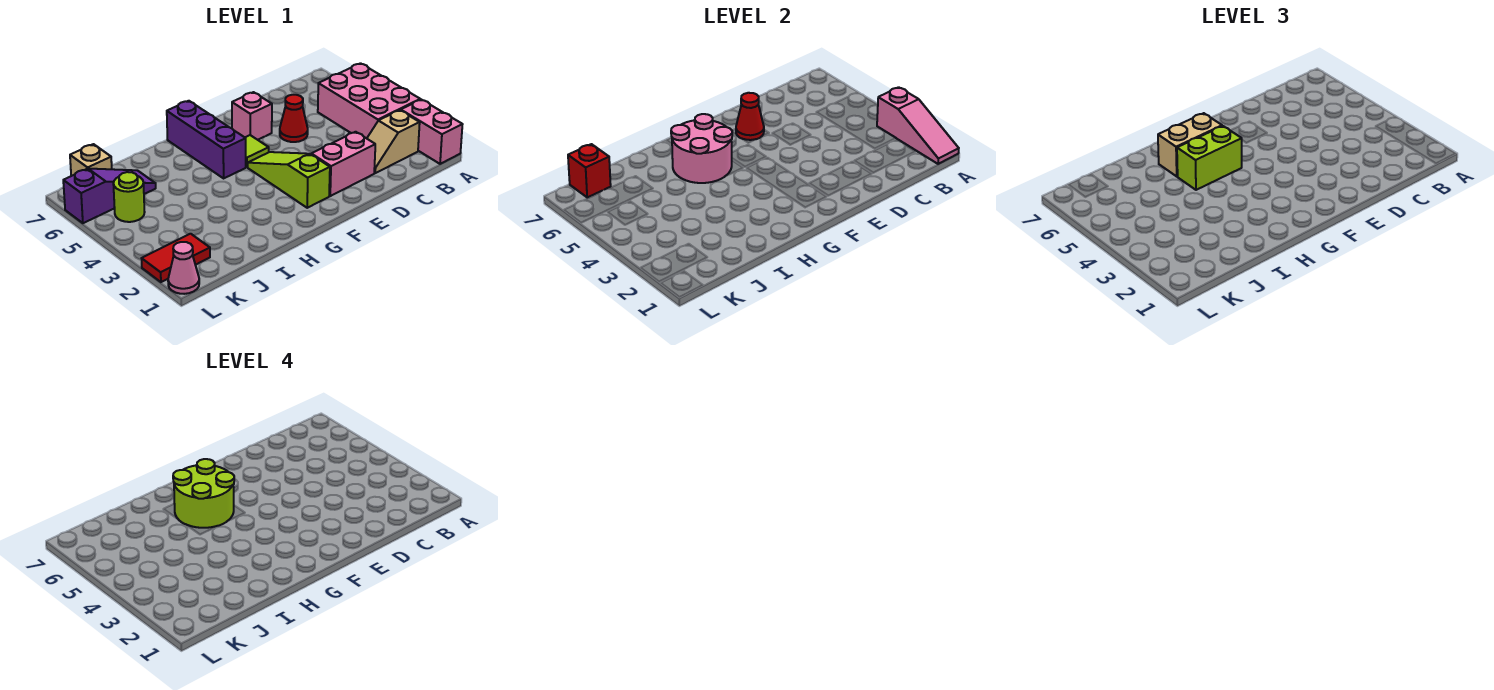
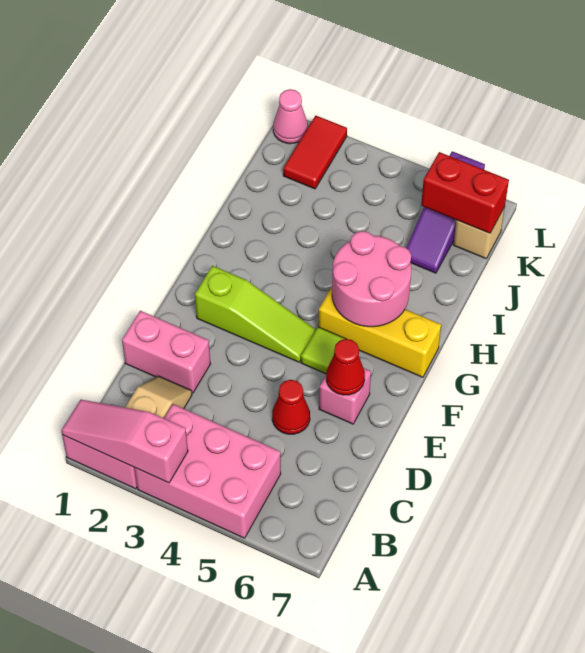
pink brick D2:E2 level 1 -> pink brick D1:D2 level 1
purple brick G5:G7 level 1 -> yellow brick G5:G7 level 1
lime brick G5:H5 level 3 -> none
lime round brick G5:H6 level 4 -> none
tan brick G6:H6 level 3 -> none
lime round brick K5 level 1 -> none
red brick K7 level 2 -> red brick K6:K7 level 2

